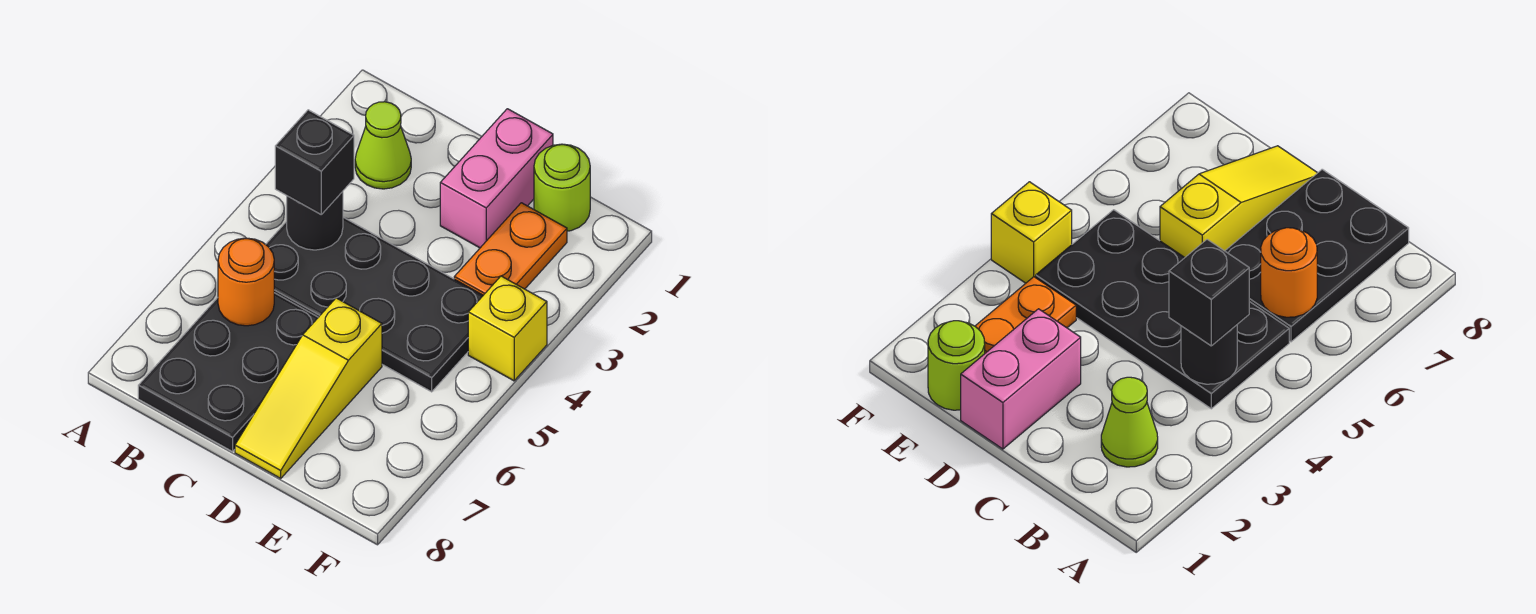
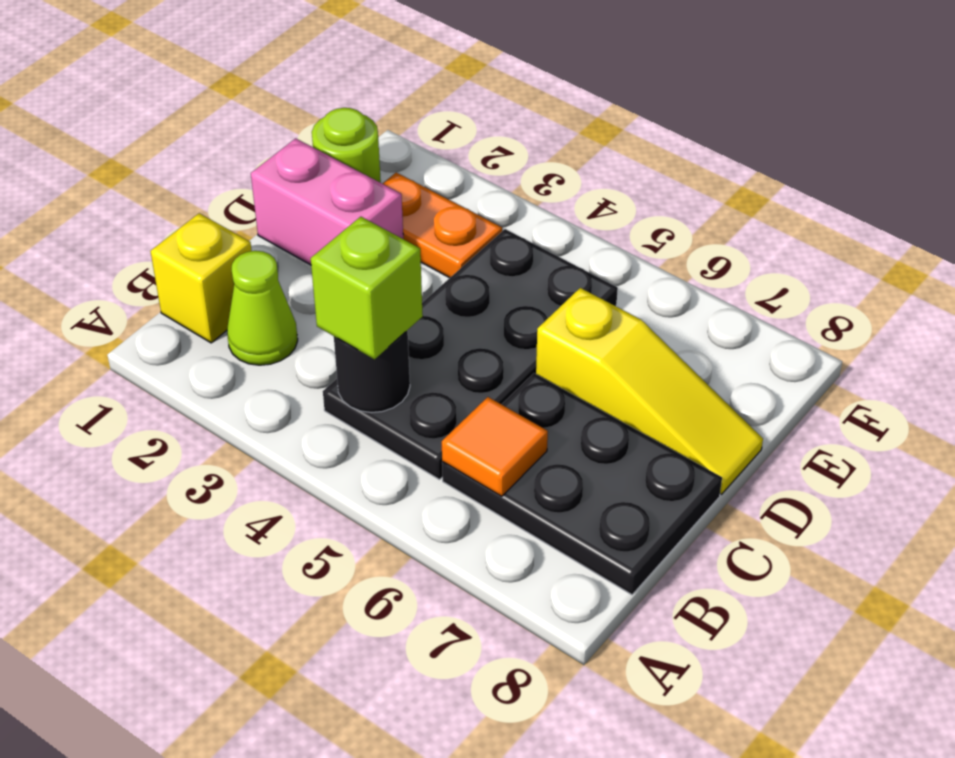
black brick B4 level 3 -> lime brick B4 level 3
orange round brick B6 level 2 -> orange tile B6 level 2
yellow brick F4 level 1 -> yellow brick B1 level 1

